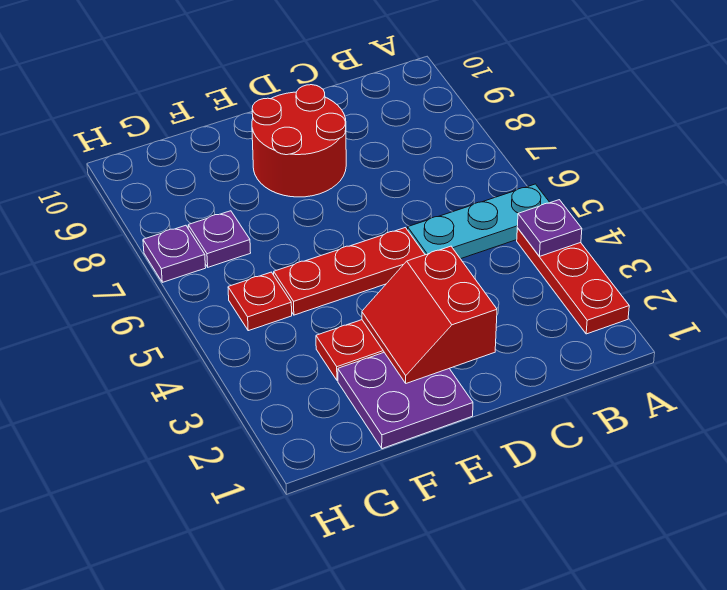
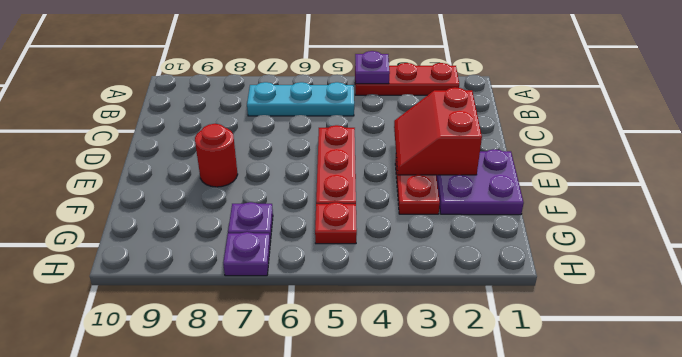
cyan plate A5:C5 level 1 -> cyan plate B5:B7 level 1
red slope D2:E3 level 2 top D -> red slope D2:E3 level 2 top 2
red round brick D8:E9 level 1 -> red round brick E8 level 1

